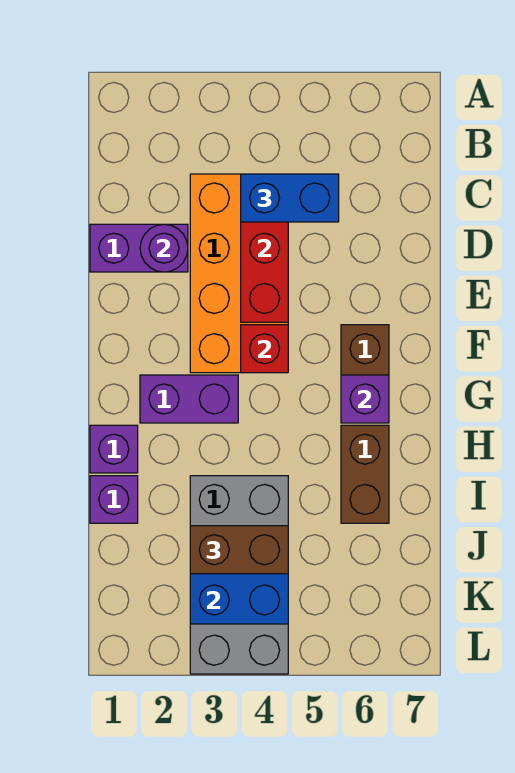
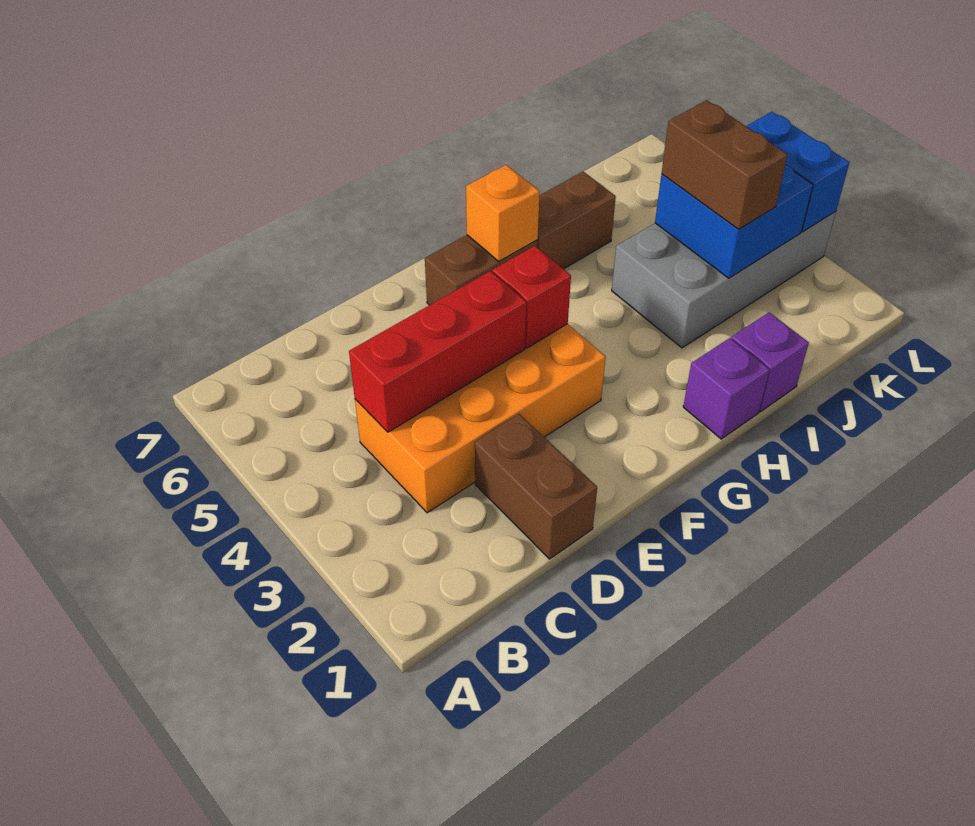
blue brick C4:C5 level 3 -> blue brick L3:L4 level 2
purple brick D1:D2 level 1 -> brown brick D1:D2 level 1
purple round brick D2 level 2 -> none
purple brick G2:G3 level 1 -> none
purple brick G6 level 2 -> orange brick G6 level 2

